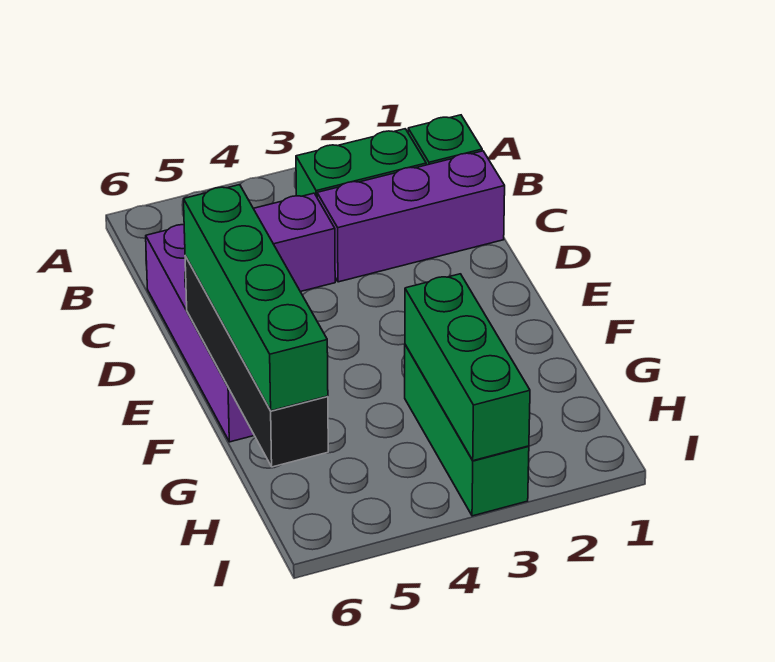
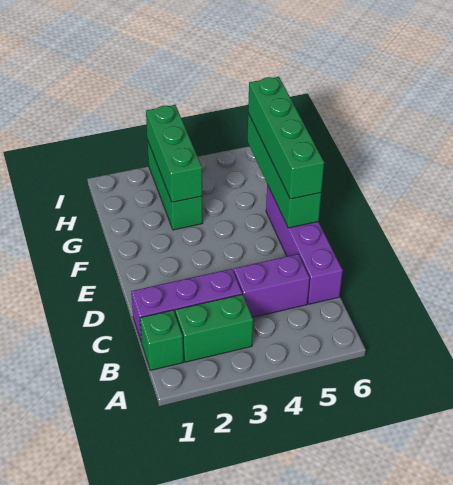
black brick E6:H6 level 2 -> green brick E6:H6 level 2

